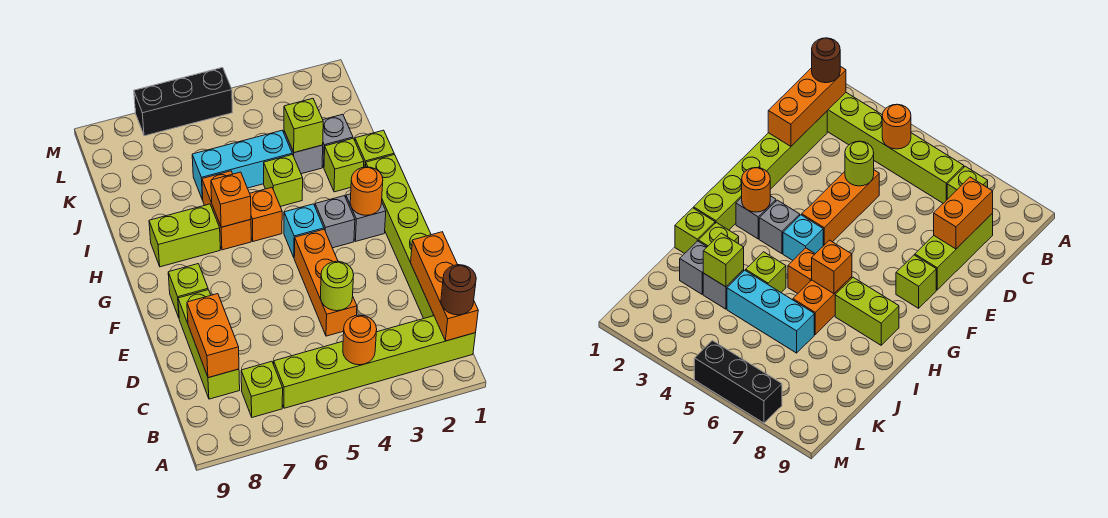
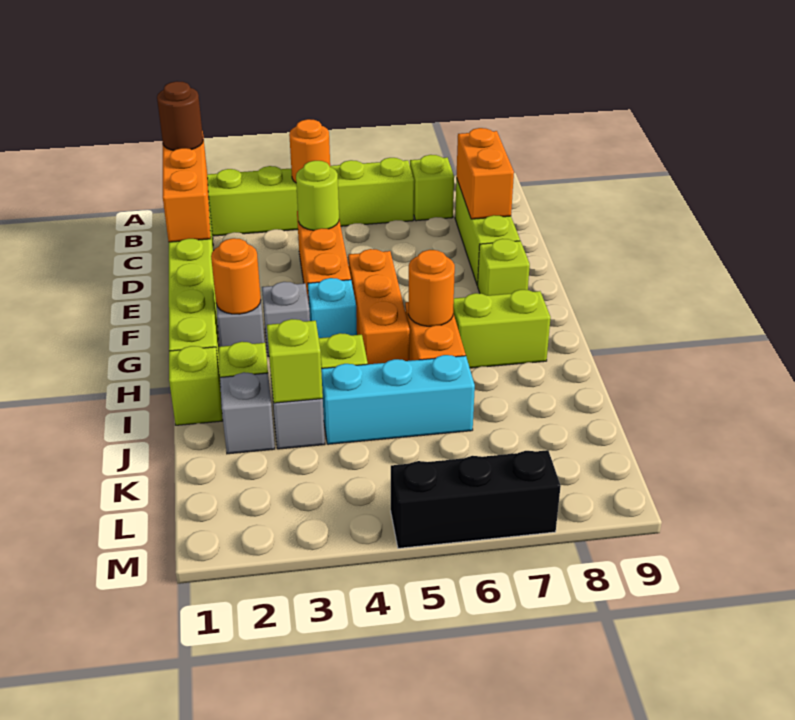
orange brick H5 level 1 -> orange brick F5:H5 level 1
orange brick H6 level 2 -> orange round brick H6 level 2

